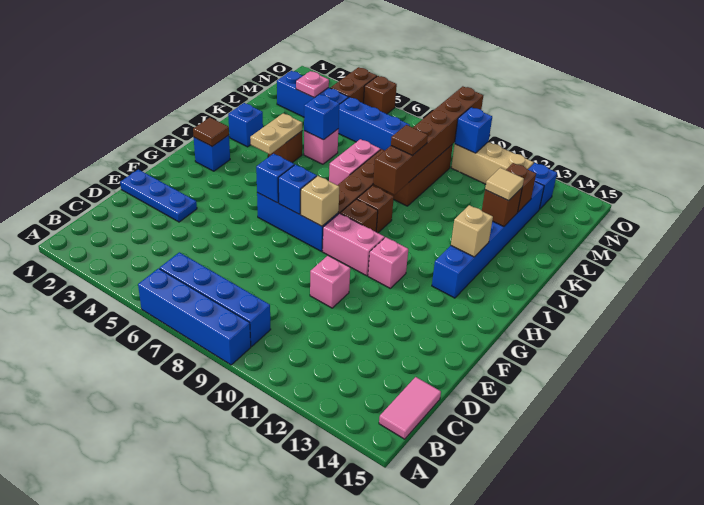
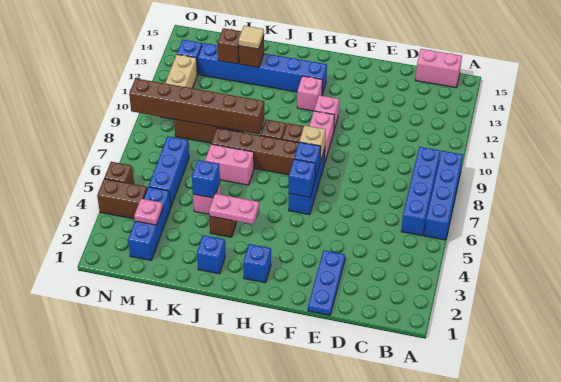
pink tile B15:C15 level 1 -> pink brick B15:C15 level 1
pink brick E10 level 1 -> pink brick H12 level 1
brown tile H2 level 2 -> none
tan plate I4:J4 level 2 -> pink plate I4:J4 level 2
tan brick I13 level 2 -> none
brown tile K9 level 3 -> none
blue brick N10 level 2 -> none

